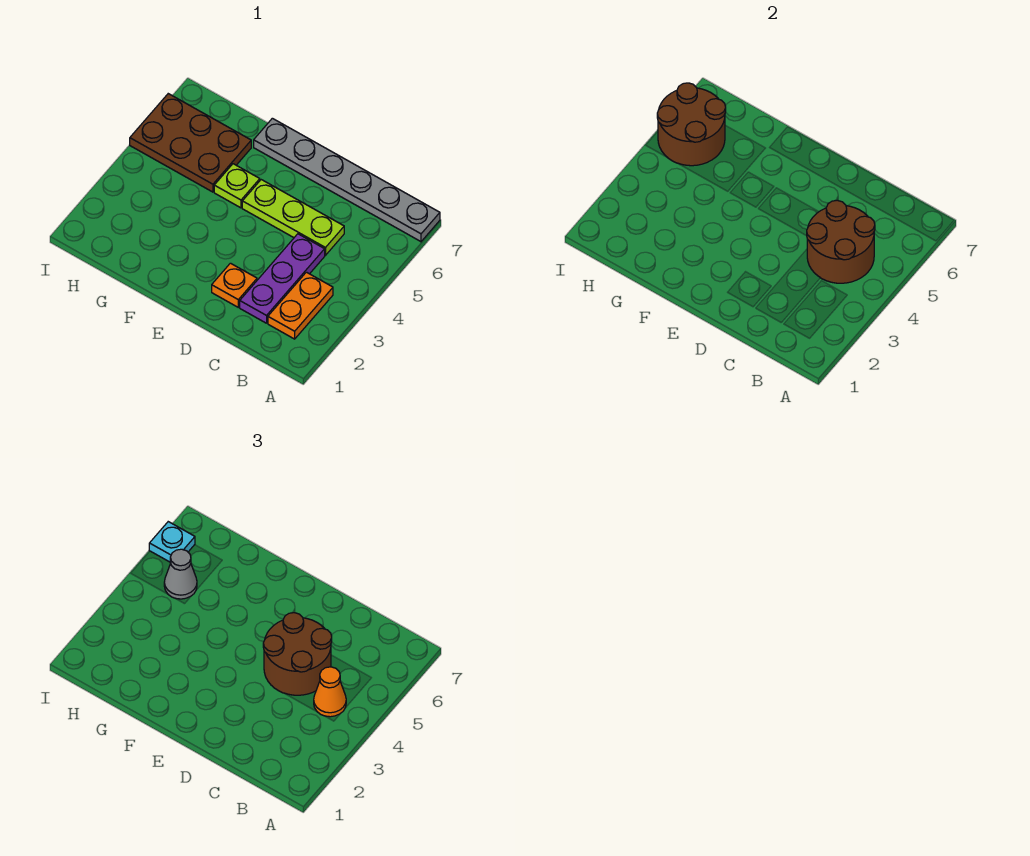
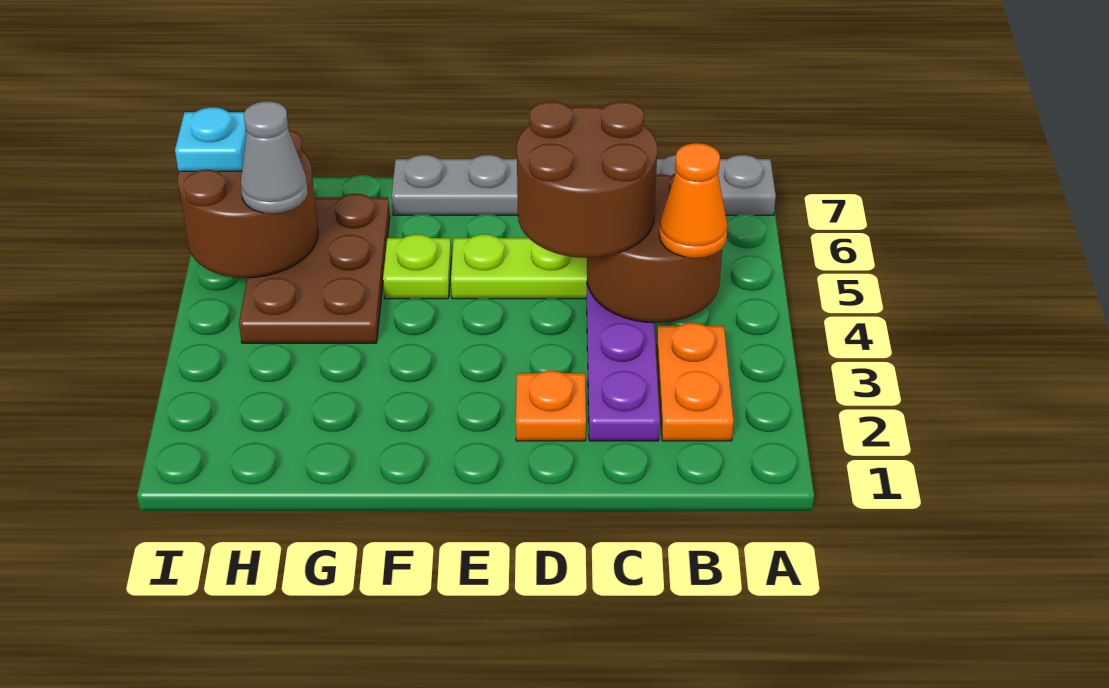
brown plate G5:I6 level 1 -> brown plate G4:H6 level 1

